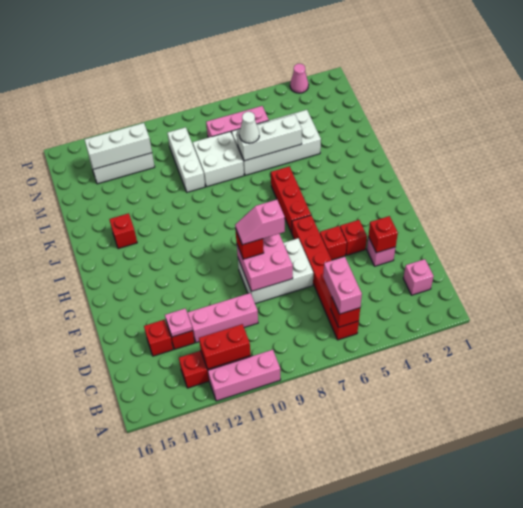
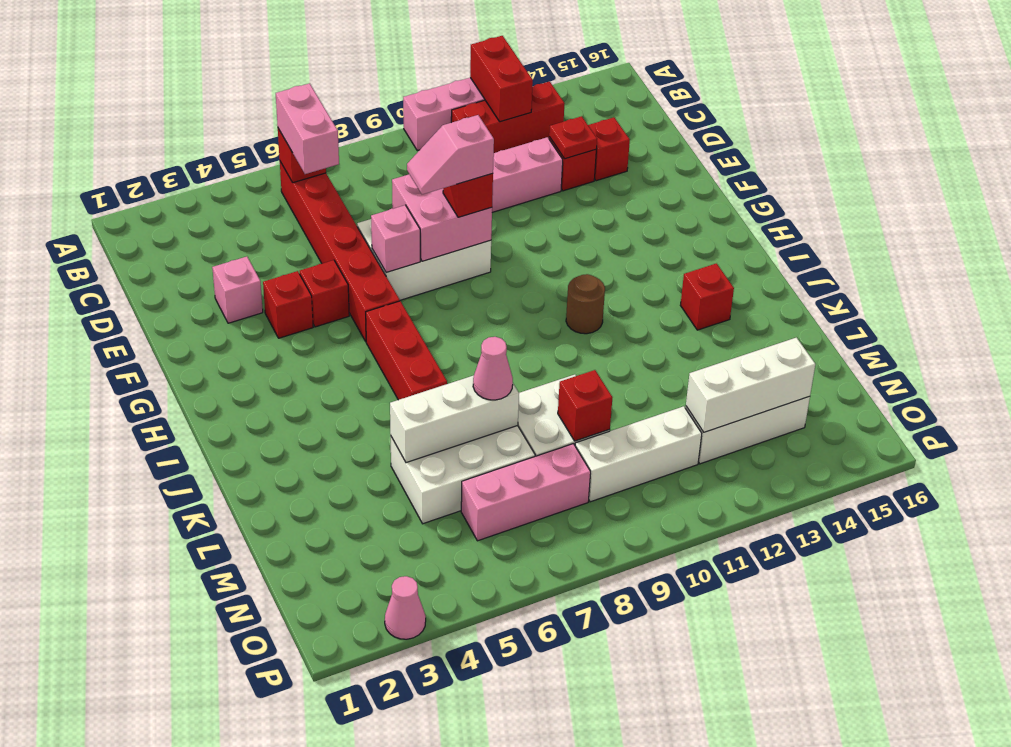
red brick B11:B12 level 2 -> red brick A12:B12 level 2
pink brick C2 level 1 -> pink brick F7 level 2
pink plate D13 level 2 -> red plate D13 level 2
red brick E3 level 2 -> red brick M9 level 2
pink slope F8:F9 level 4 top 8 -> pink slope F8:F9 level 4 top 9
none -> brown round brick I11 level 1
white brick L4:M7 level 1 -> white brick L5:M7 level 1
white cone L7 level 3 -> pink cone L7 level 3
white brick L10:N10 level 1 -> white brick N9:N11 level 1

